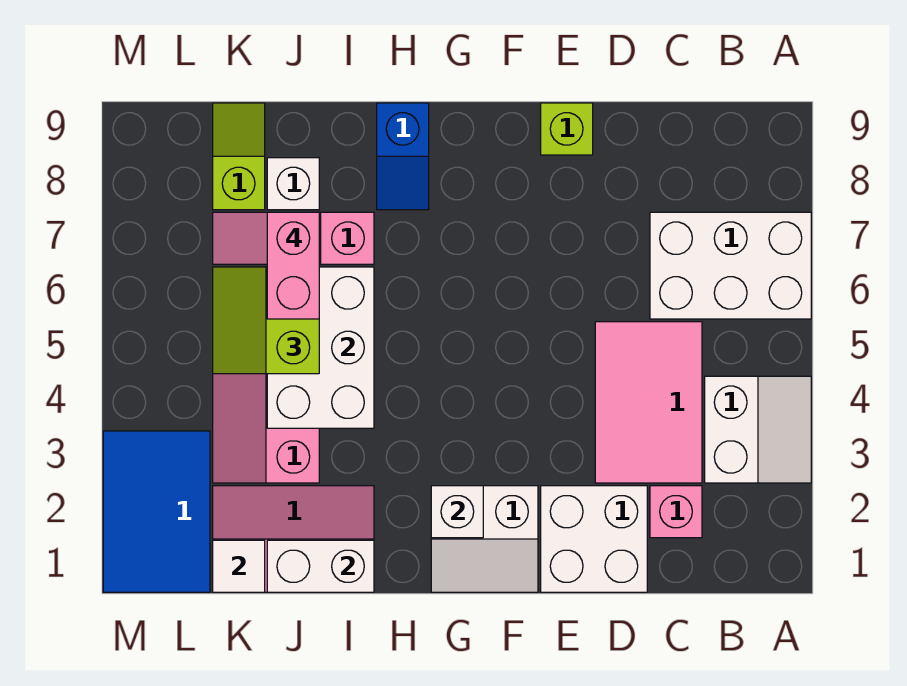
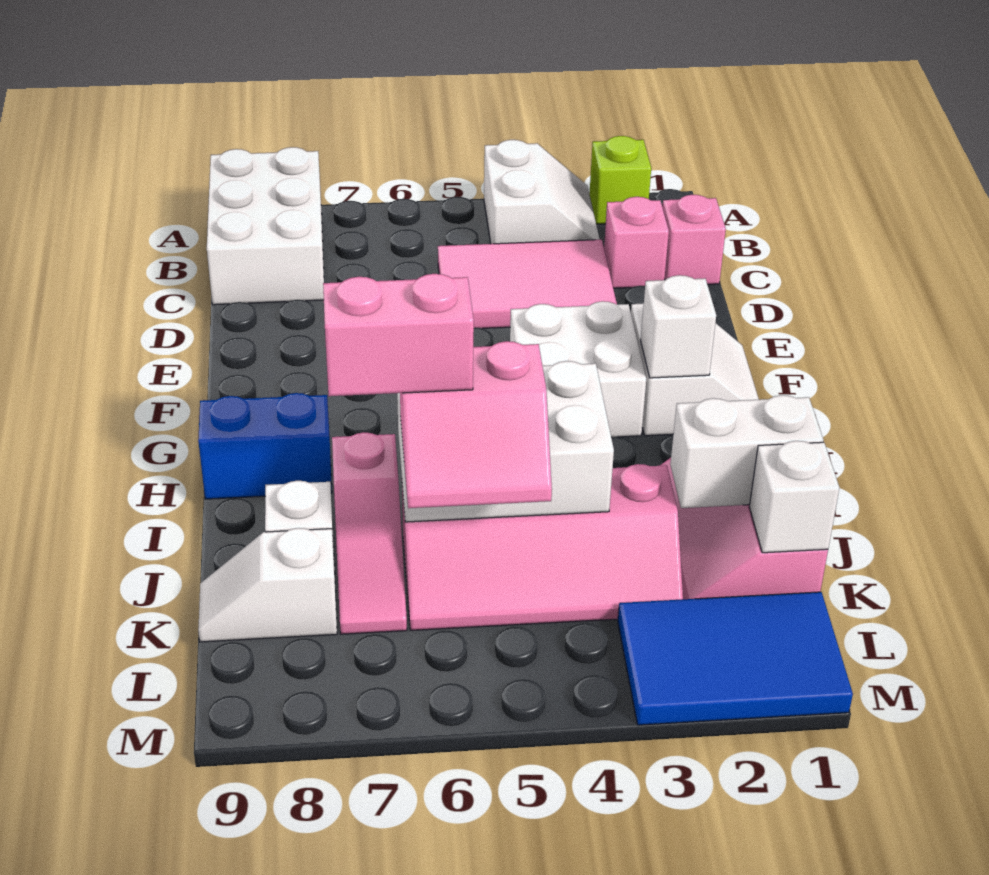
white slope A3:B4 level 1 top B -> white slope A3:B4 level 1 top 4
white brick A6:C7 level 1 -> white brick A8:C9 level 1
none -> pink brick C1 level 1
white brick D1:E2 level 1 -> white brick F3:G4 level 1
lime brick E9 level 1 -> lime brick A2 level 1
blue slope H8:H9 level 1 top 9 -> blue brick H8:H9 level 1
white brick I1:J1 level 2 -> white brick J1:J2 level 2
lime slope J5:K6 level 3 top J -> pink slope J5:K6 level 3 top J
white tile K1 level 2 -> white brick K1 level 2
lime slope K8:K9 level 1 top 8 -> white slope K8:K9 level 1 top 8

